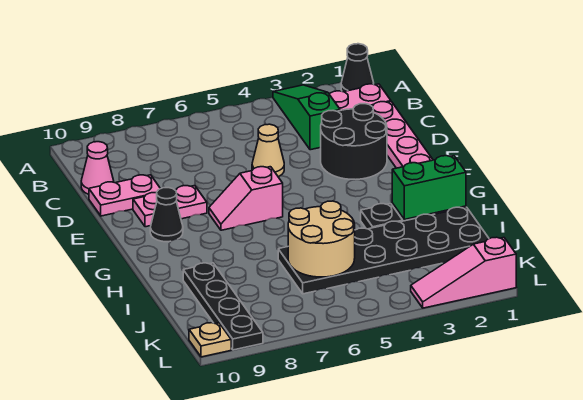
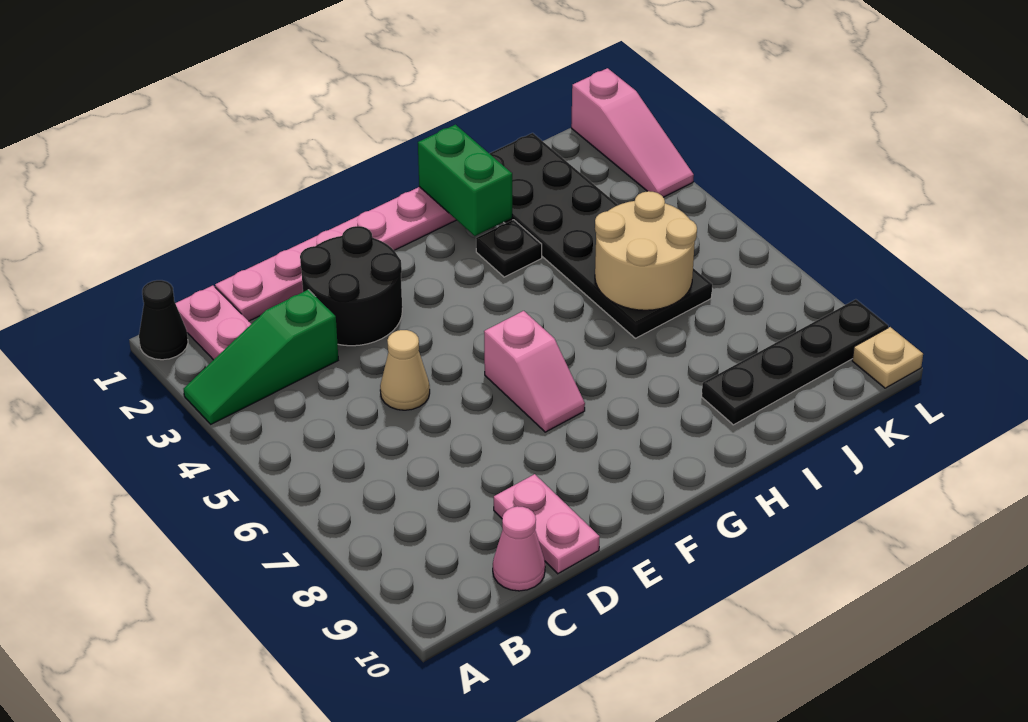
pink plate E8:E9 level 1 -> none
black cone F9 level 1 -> none

